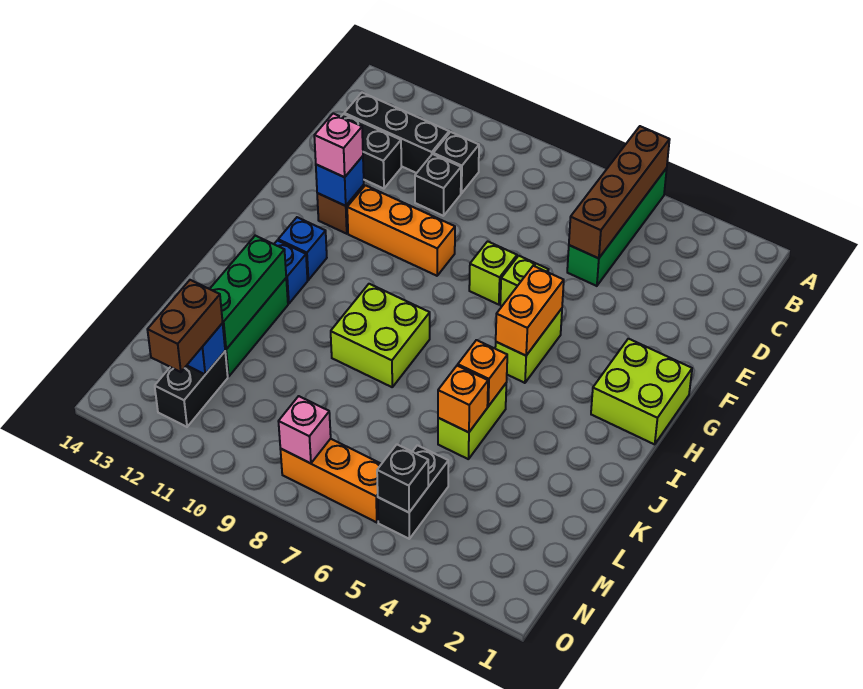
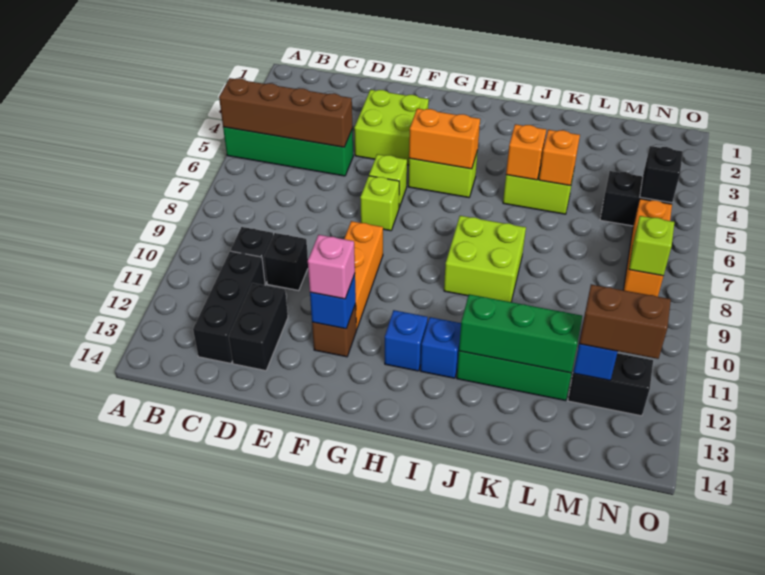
lime brick G1:H2 level 1 -> lime brick E3:F4 level 1
pink brick N8 level 2 -> lime brick N8 level 2

